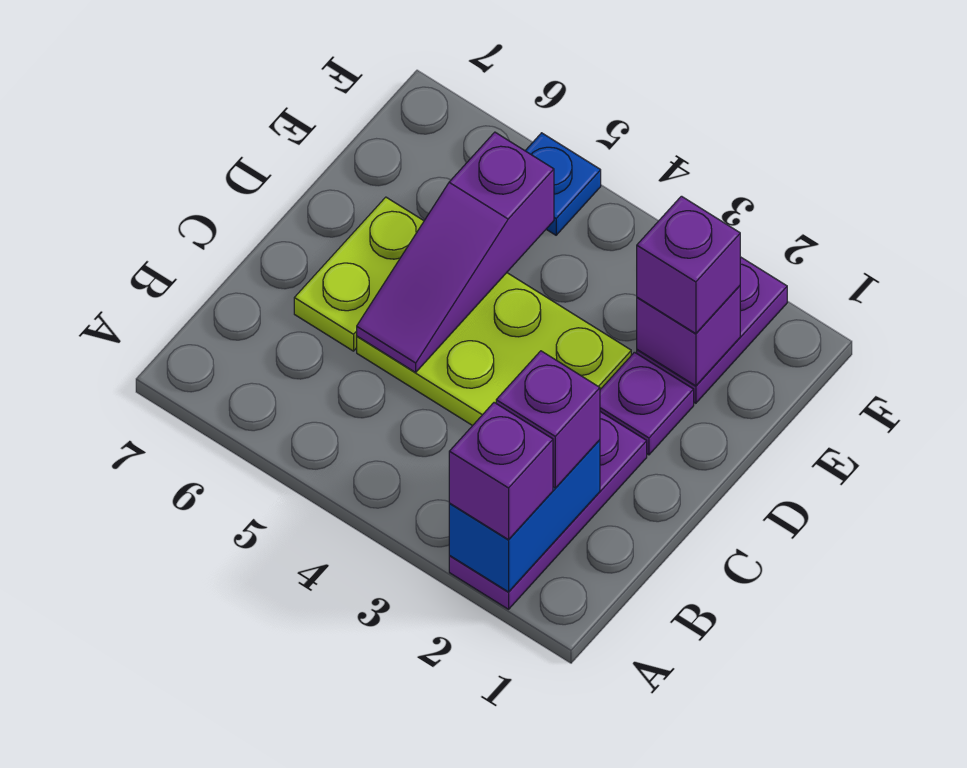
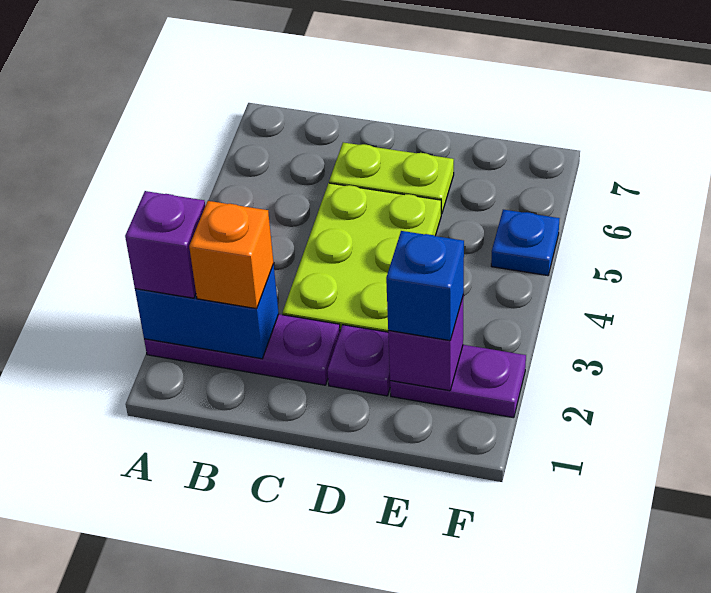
purple brick B2 level 3 -> orange brick B2 level 3
purple slope C5:E5 level 2 top E -> none
purple brick E2 level 3 -> blue brick E2 level 3

